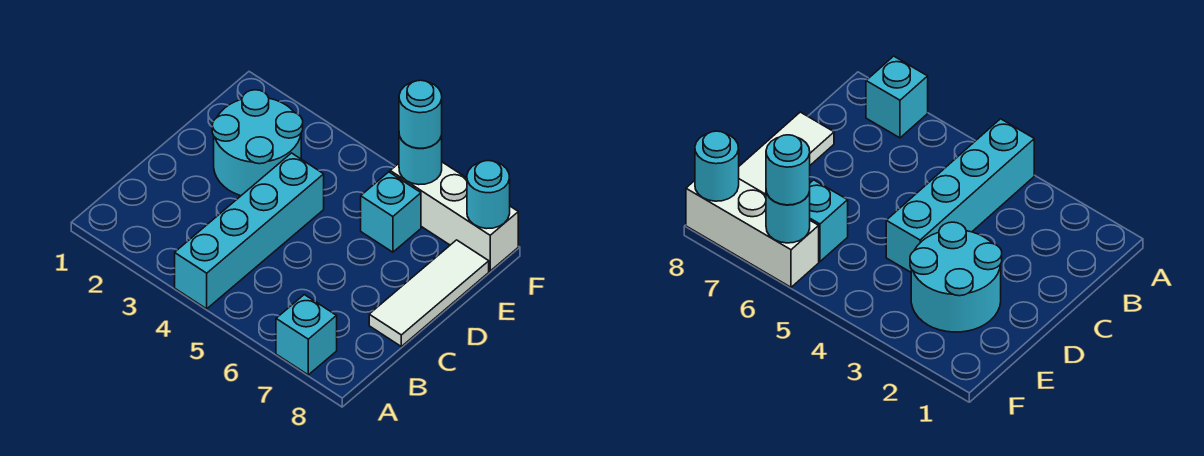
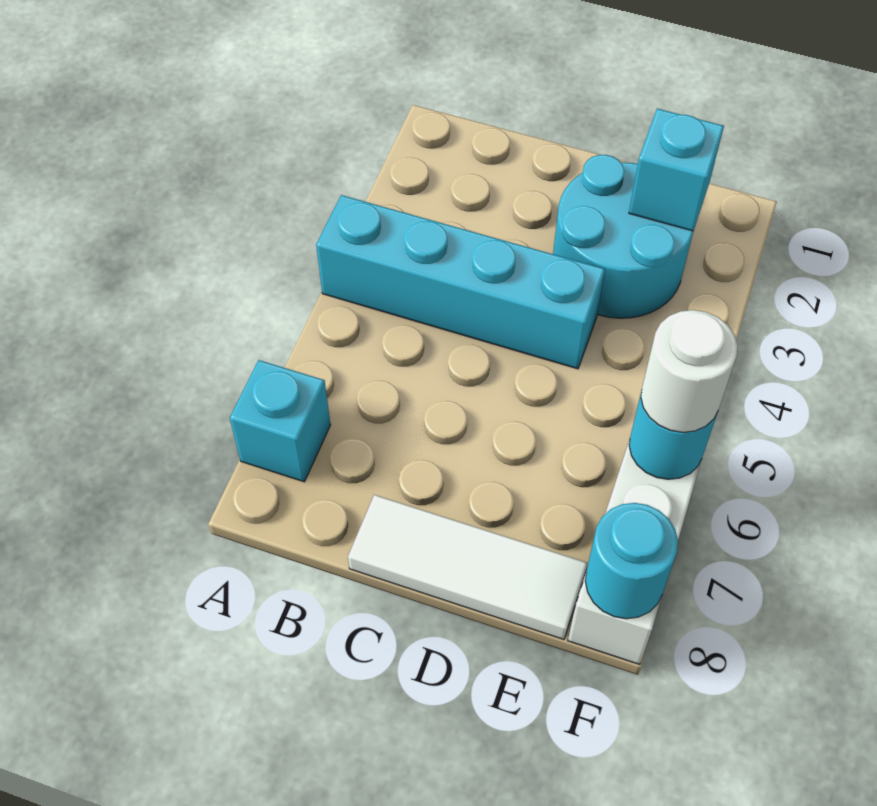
cyan brick E6 level 1 -> cyan brick E2 level 2
cyan round brick F6 level 3 -> white round brick F6 level 3

